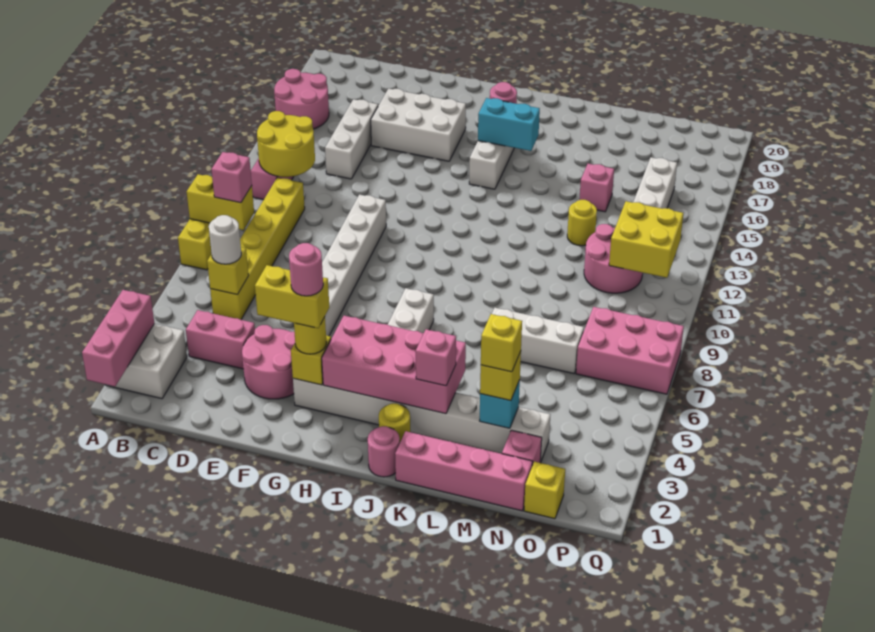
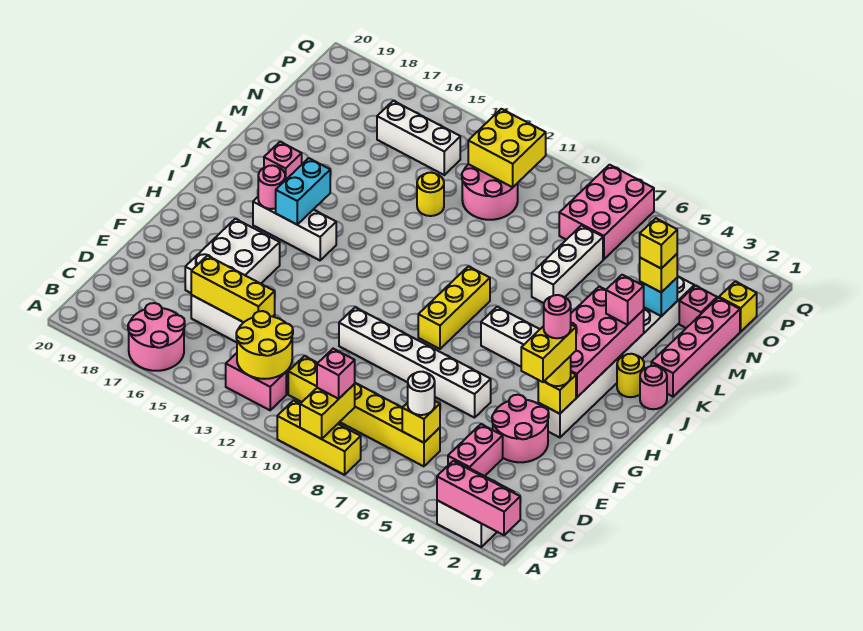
none -> yellow brick D14:D16 level 2
none -> yellow brick H9:J9 level 1
pink brick M15 level 1 -> pink brick K18 level 1

